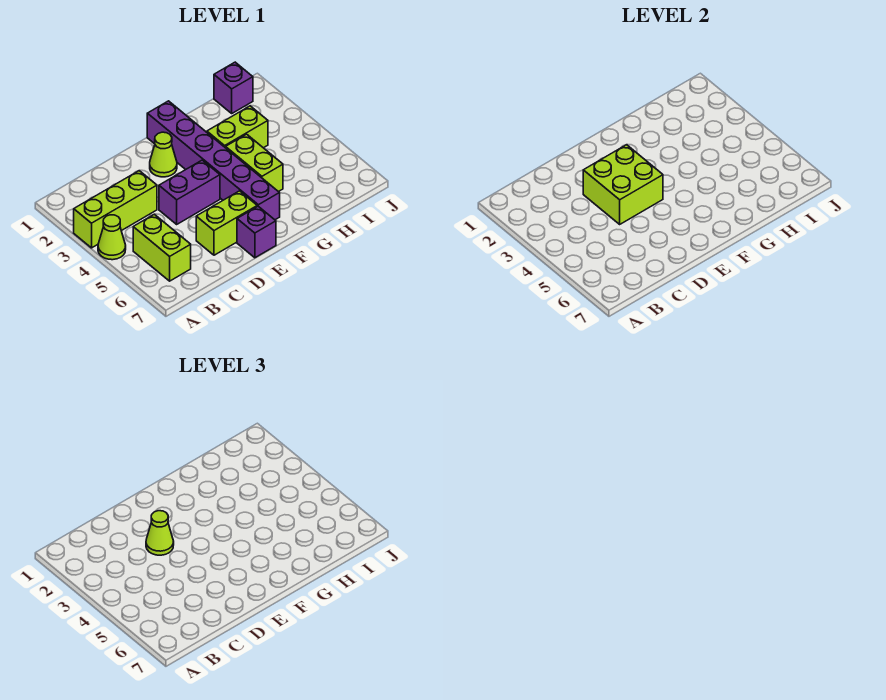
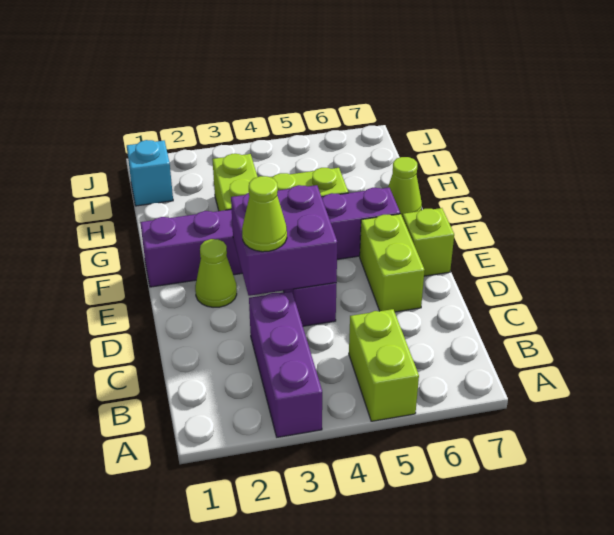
lime brick A3:C3 level 1 -> purple brick A3:C3 level 1
lime cone A4 level 1 -> lime cone G7 level 1
lime brick B5:B6 level 1 -> lime brick A5:B5 level 1
lime brick D3:E4 level 2 -> purple brick D3:E4 level 2
purple brick E7 level 1 -> lime brick E7 level 1
purple brick I1 level 1 -> cyan brick I1 level 1

